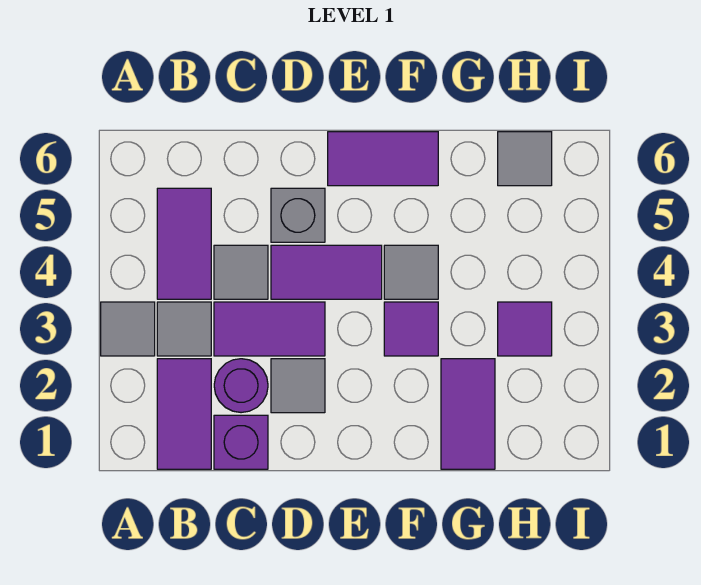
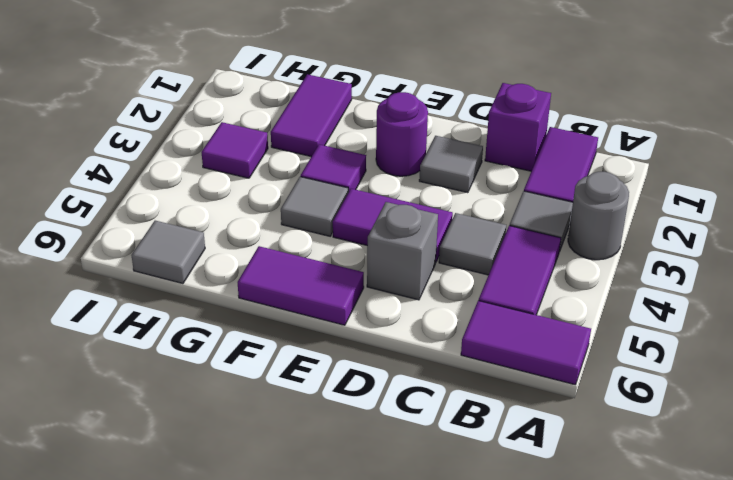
grey tile A3 level 1 -> grey round brick A3 level 1
purple round brick C2 level 1 -> purple round brick E2 level 1
purple tile C3:D3 level 1 -> purple tile A6:B6 level 1

